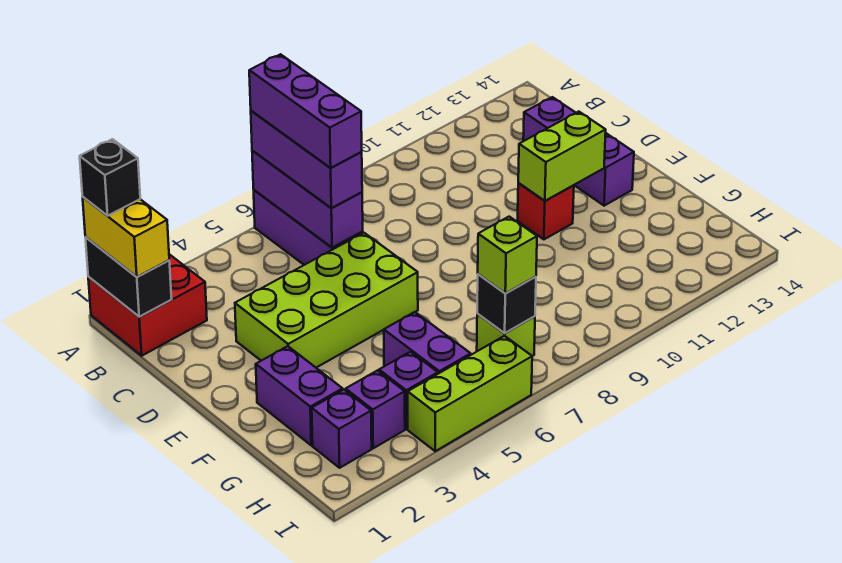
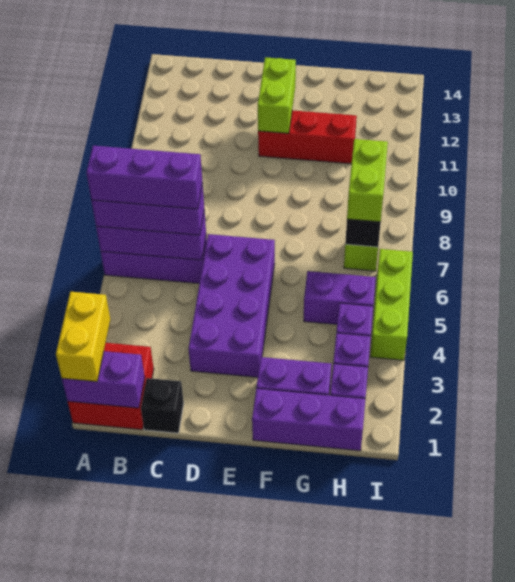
black brick A1:B1 level 2 -> purple brick A1:B1 level 2
yellow brick A1:B1 level 3 -> yellow brick A1:A2 level 3
black brick A1 level 4 -> black brick C1 level 1
purple brick C13:E13 level 1 -> purple brick F1:H1 level 1
lime brick D3:E6 level 1 -> purple brick D3:E6 level 1
red brick E11 level 1 -> red brick E11:G11 level 1
lime brick H7 level 3 -> lime brick H7:H8 level 3

